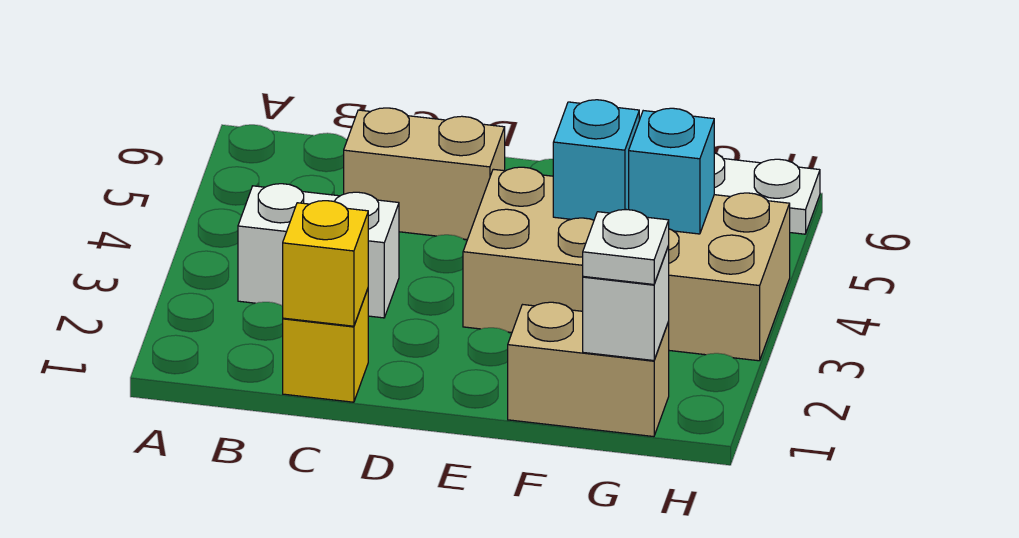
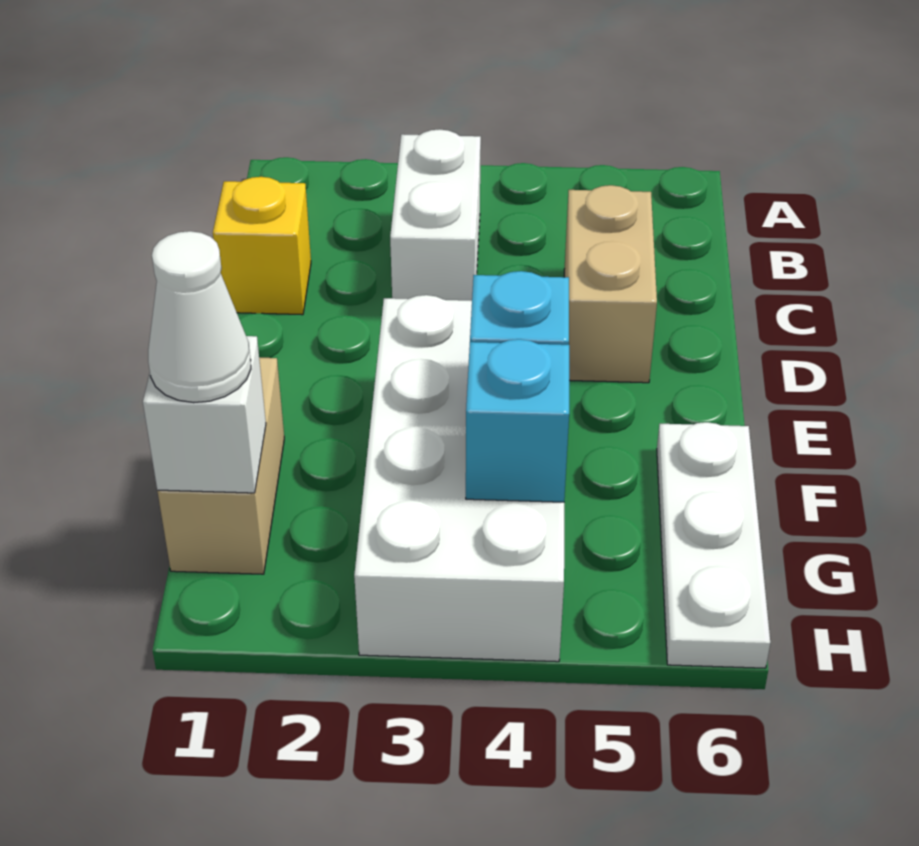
yellow brick C1 level 2 -> none
tan brick E3:H4 level 1 -> white brick E3:H4 level 1
white plate G1 level 3 -> white cone G1 level 3

